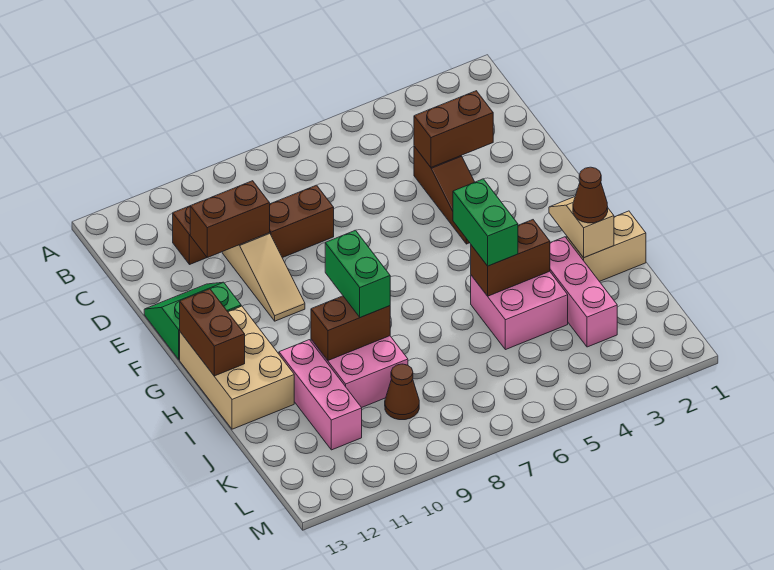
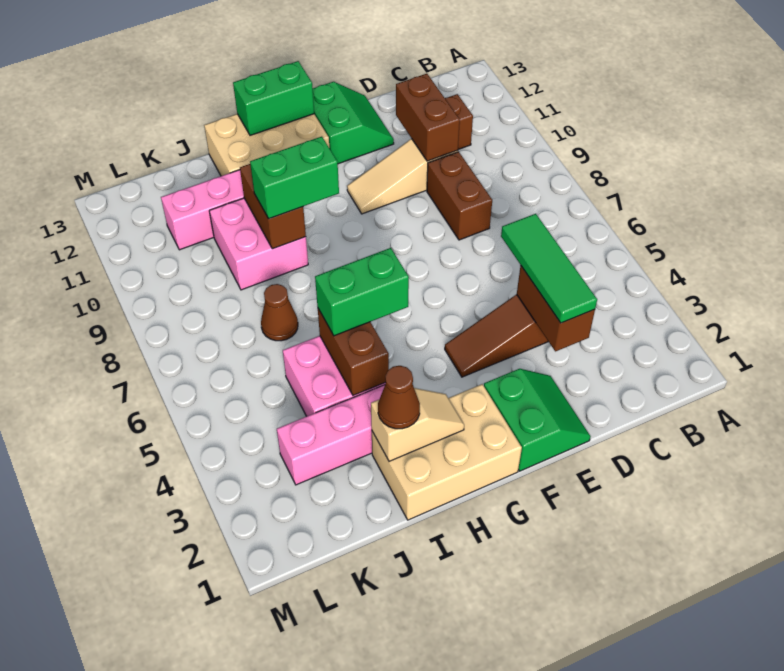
none -> green tile D3:D5 level 3
none -> green slope E1:F2 level 1 top F
brown brick G13:H13 level 2 -> green brick G13:H13 level 2
tan brick I1:I2 level 1 -> tan brick G1:I2 level 1
brown cone K9 level 1 -> brown cone J7 level 1

